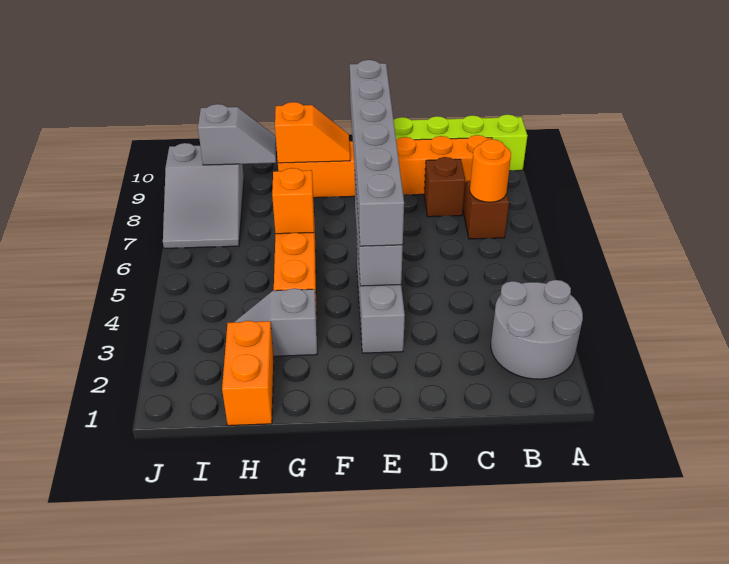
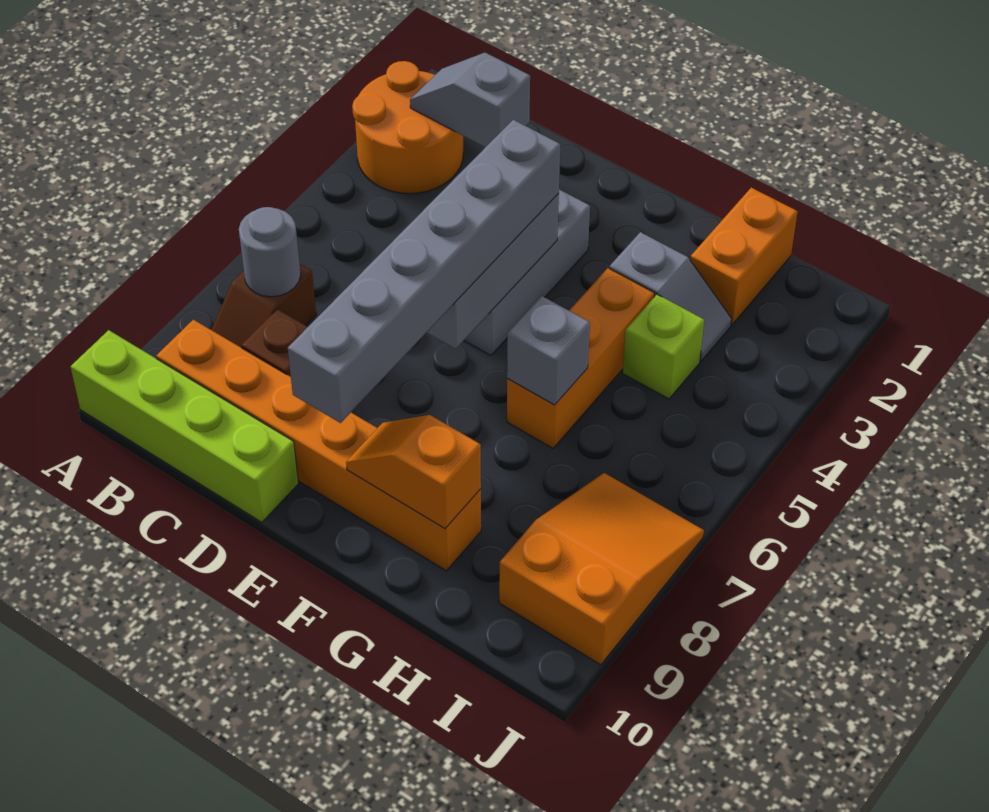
grey round brick A2:B3 level 1 -> orange round brick A2:B3 level 1
orange round brick B7 level 2 -> grey round brick B7 level 2
orange brick G6 level 2 -> grey brick G6 level 2
none -> lime brick H4 level 1
grey slope H9:I9 level 2 top I -> grey slope B2:C2 level 2 top C
grey slope I7:J9 level 1 top 9 -> orange slope I7:J9 level 1 top 9

